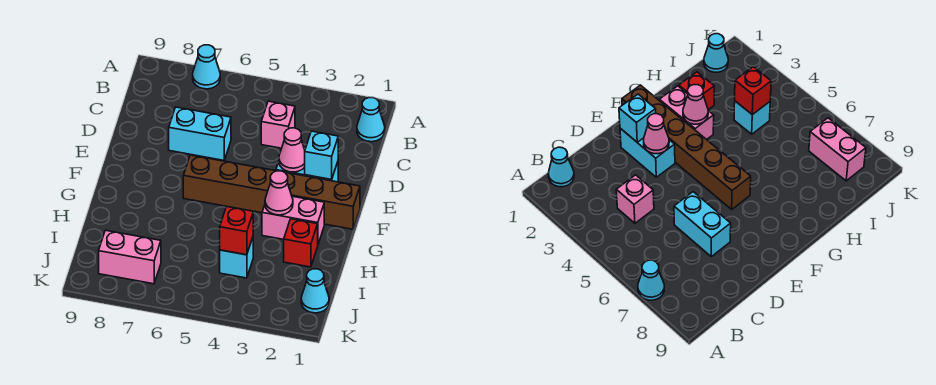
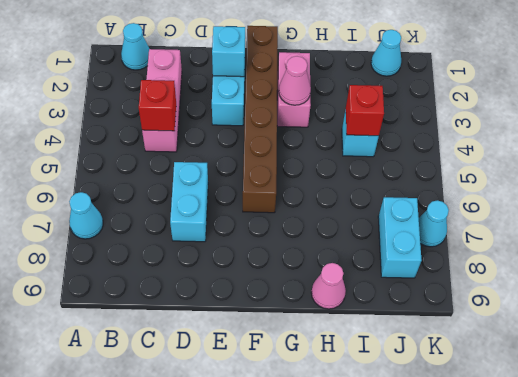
pink brick C4 level 1 -> pink brick C2:C4 level 1
pink cone E3 level 2 -> pink cone H9 level 1
red brick H2 level 1 -> red brick C4 level 2
pink brick J7:J8 level 1 -> cyan brick J7:J8 level 1
none -> cyan cone K7 level 1

